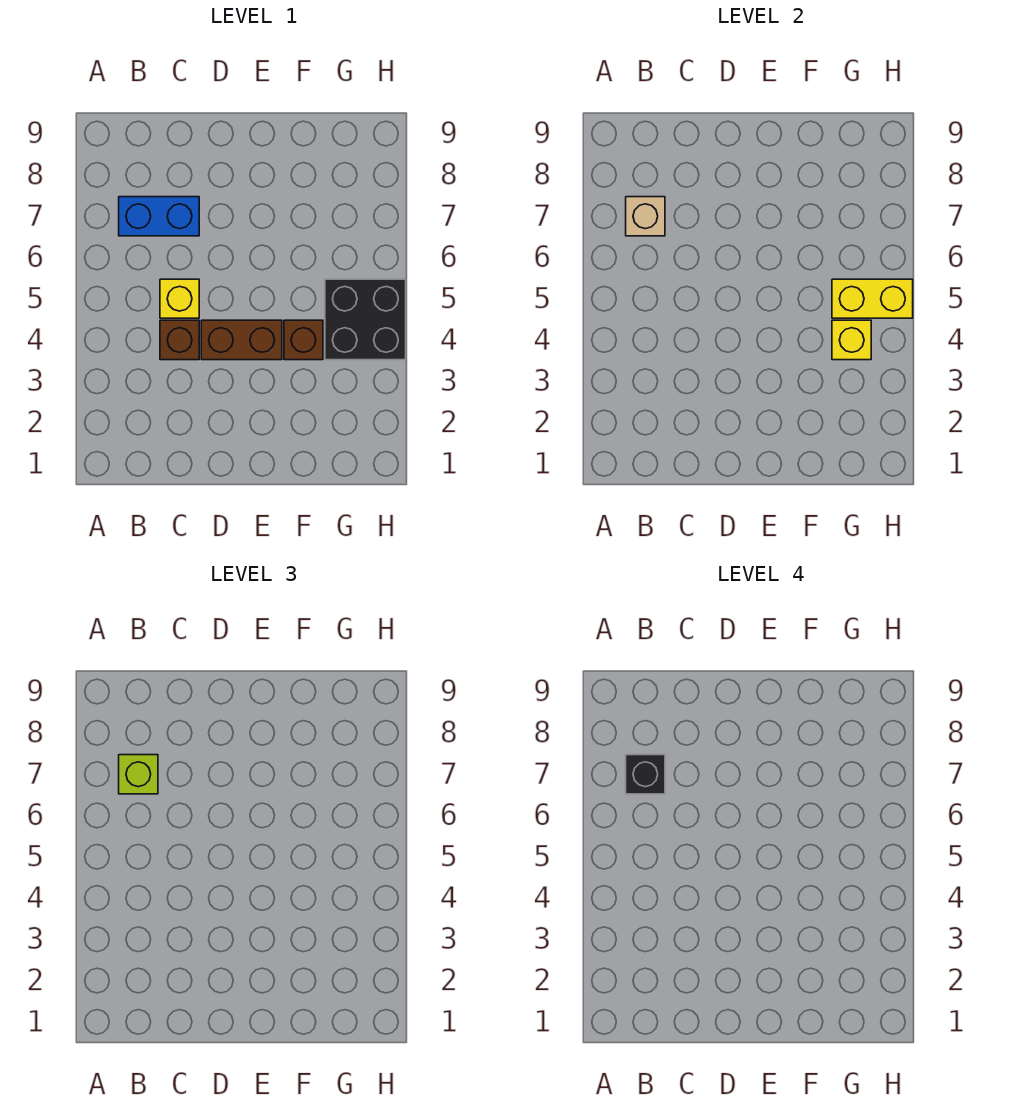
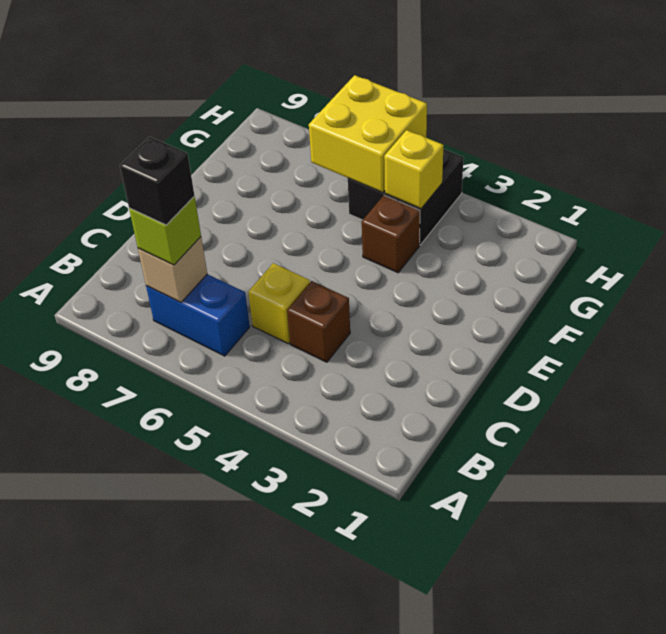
blue brick B7:C7 level 1 -> blue brick B6:B7 level 1
brown brick D4:E4 level 1 -> none
yellow brick G5:H5 level 2 -> yellow brick G5:H6 level 2

